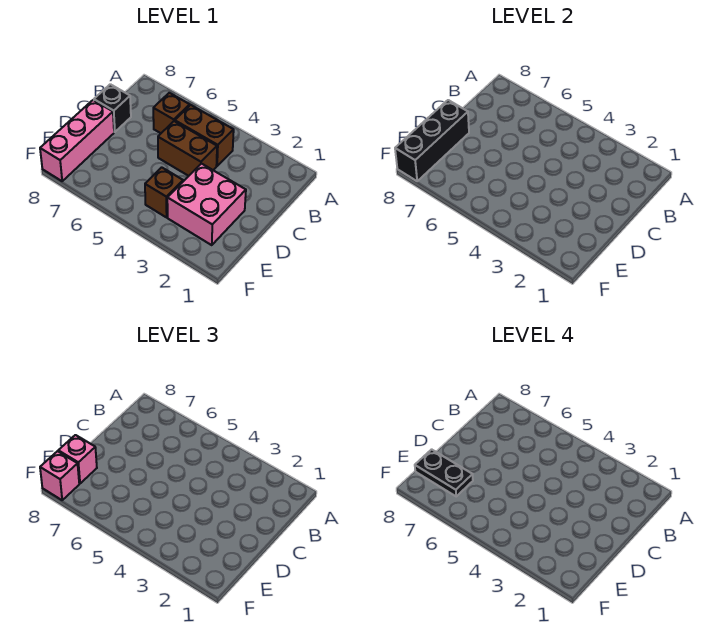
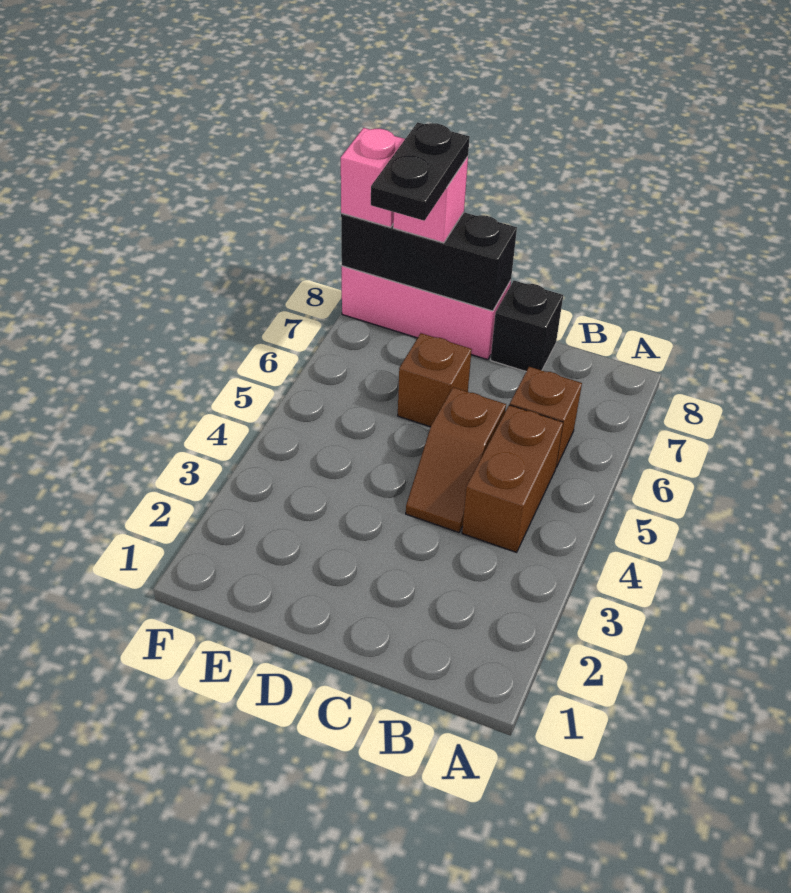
brown brick C4:C5 level 1 -> brown slope C4:C5 level 1 top 5
pink brick D2:E3 level 1 -> none
brown brick E4 level 1 -> brown brick D6 level 1

